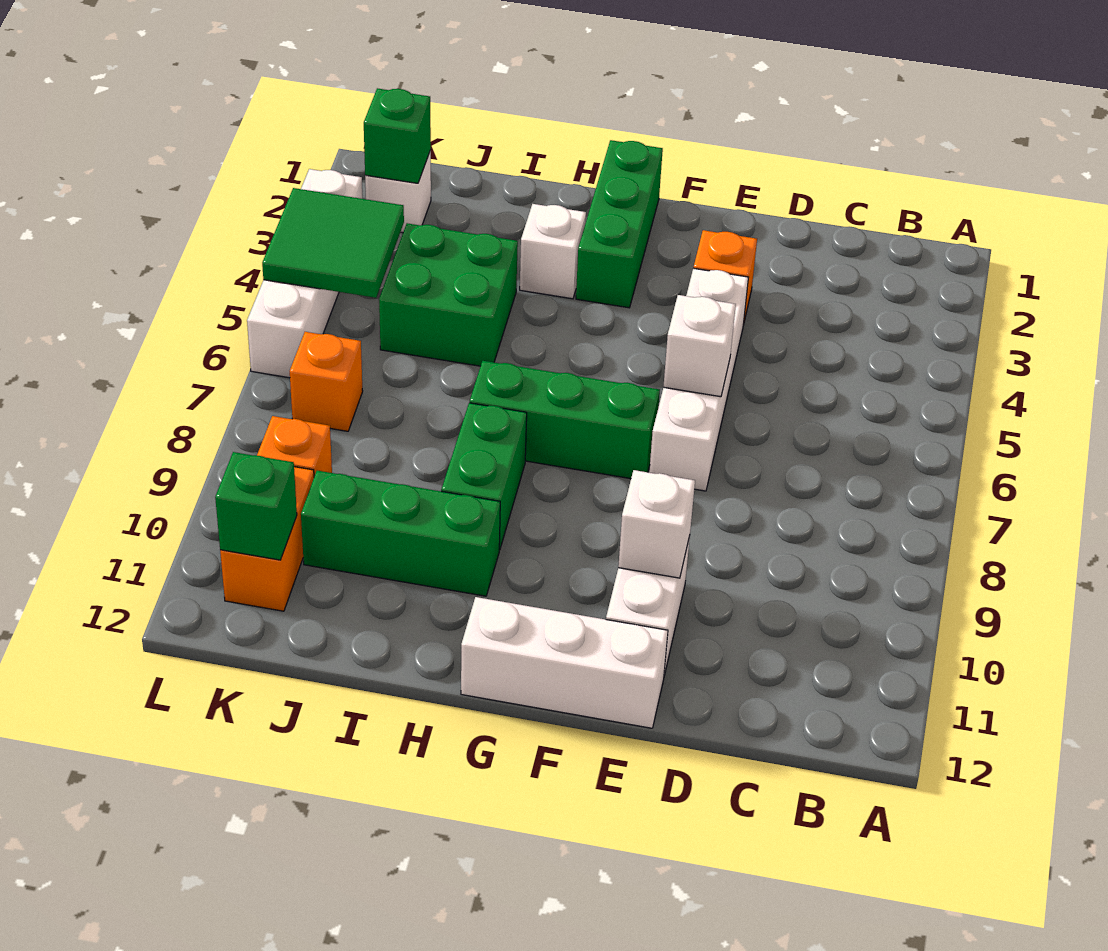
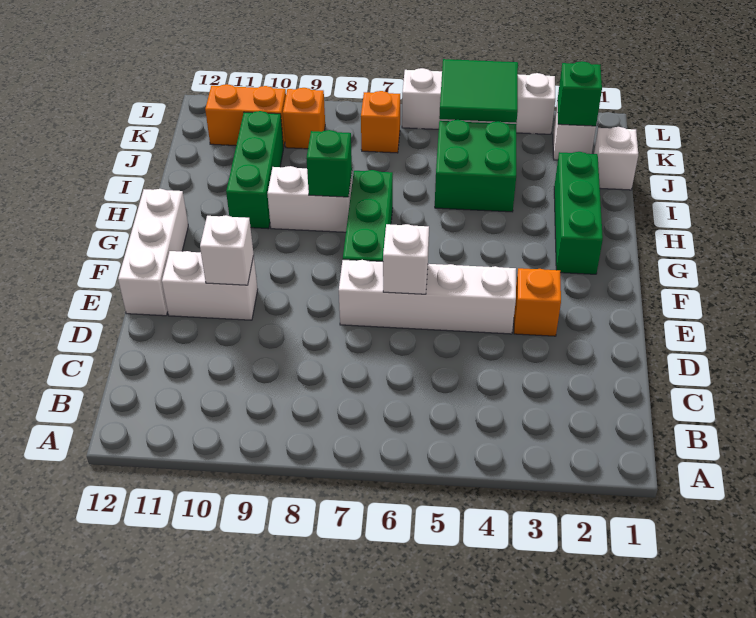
green brick G1:G3 level 1 -> green brick G2:I2 level 1
white brick H3 level 1 -> white brick J1 level 1
green brick H8:H9 level 1 -> white brick H8:H9 level 1
green brick K11 level 2 -> green brick H8 level 2

